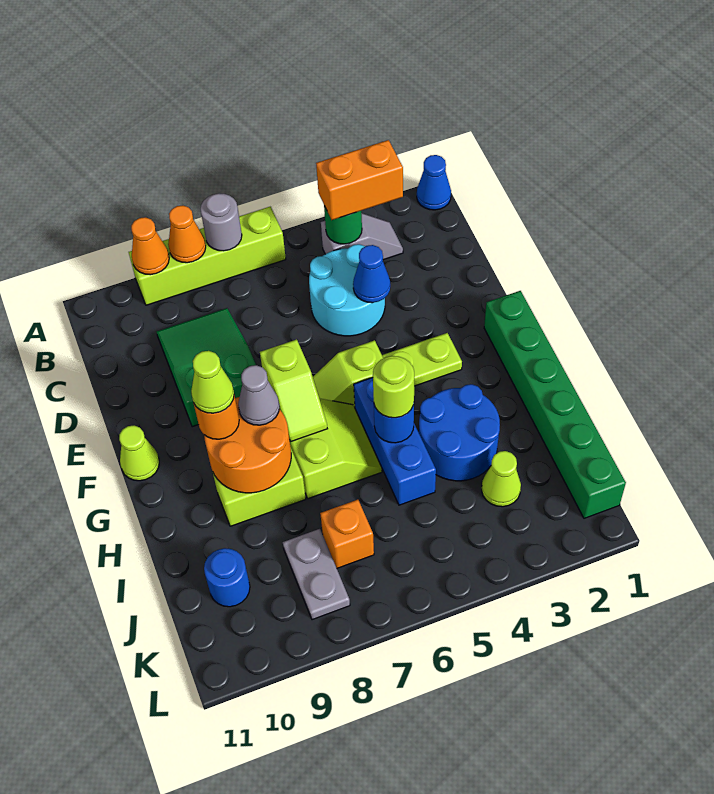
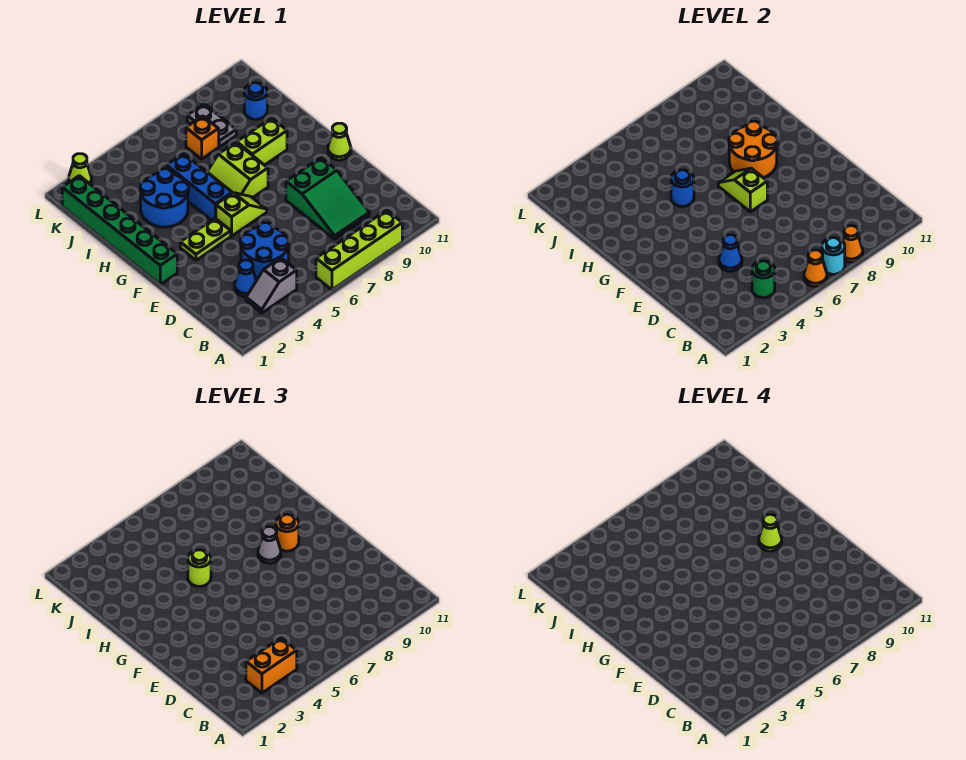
blue cone A1 level 1 -> blue cone C3 level 1
grey round brick A7 level 2 -> cyan round brick A7 level 2
orange cone A9 level 2 -> orange cone A6 level 2
cyan round brick C4:D5 level 1 -> blue round brick C4:D5 level 1
lime cone J3 level 1 -> lime cone L2 level 1

